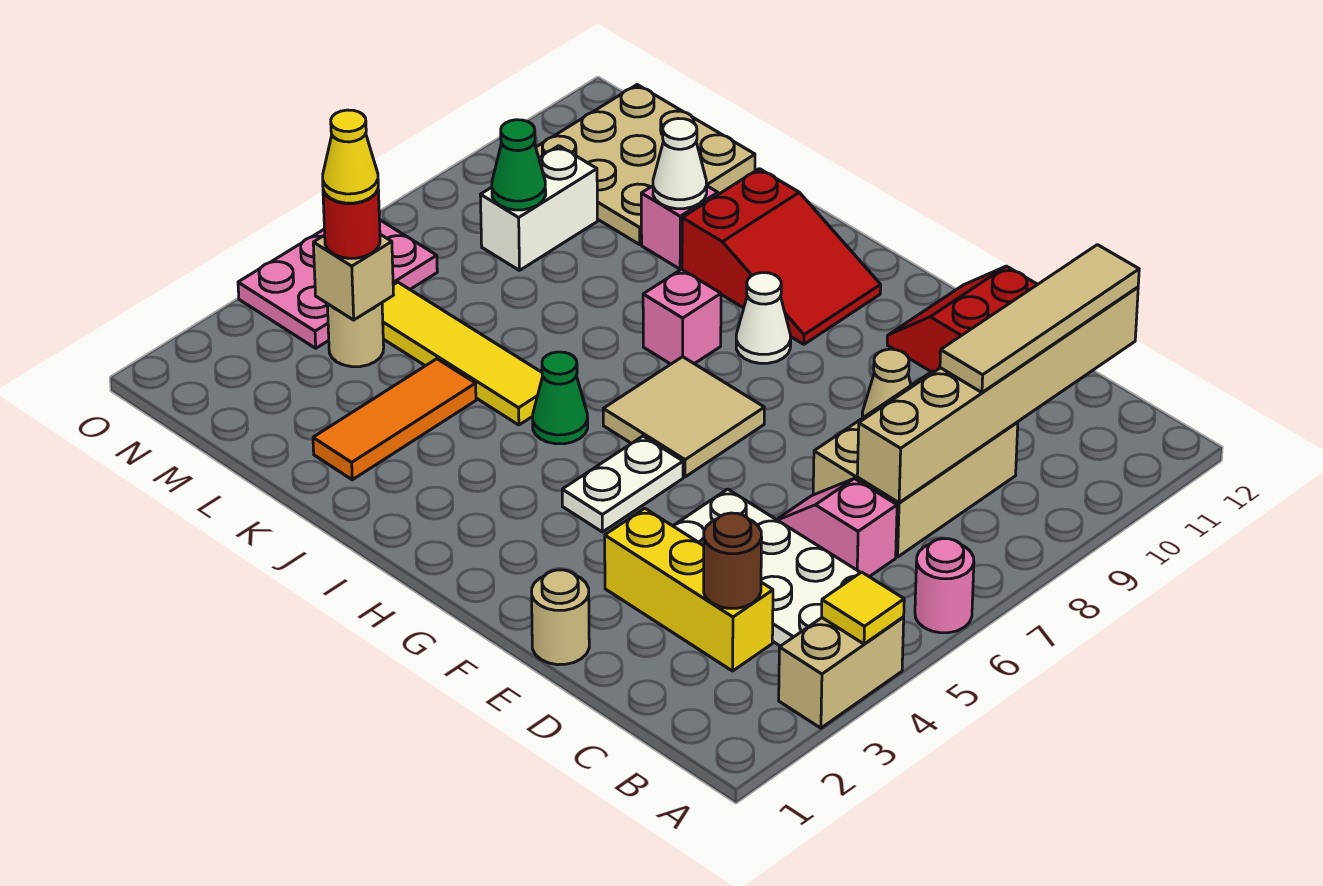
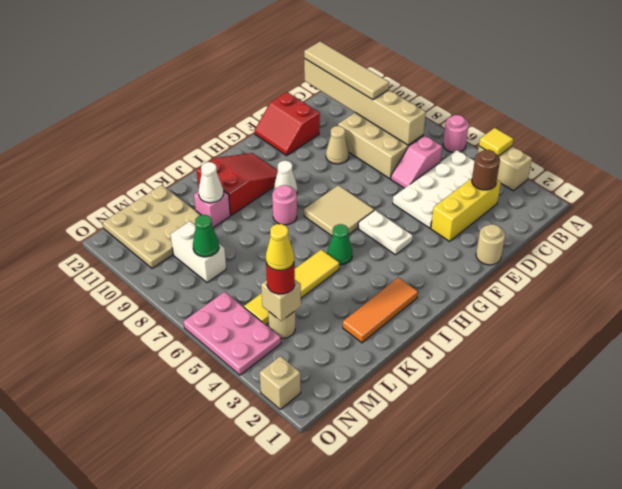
pink brick I8 level 1 -> pink round brick I8 level 1
orange tile K2:K4 level 1 -> orange tile I2:K2 level 1
none -> tan brick O2 level 1

